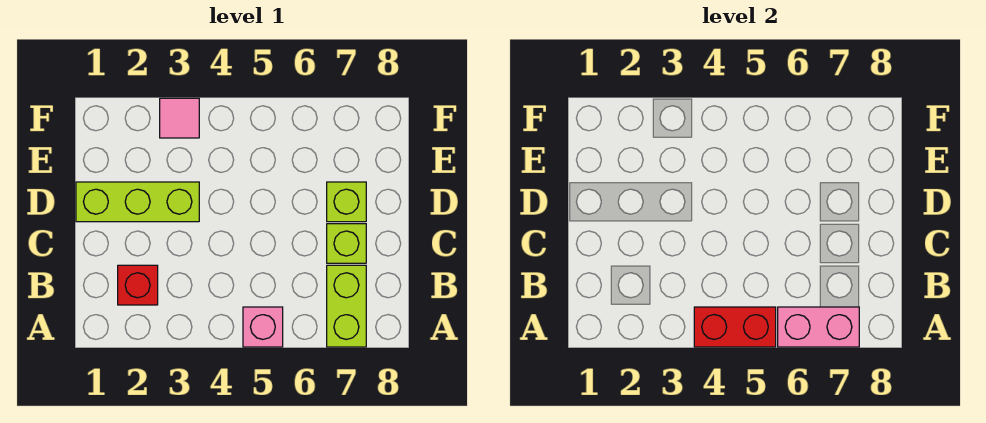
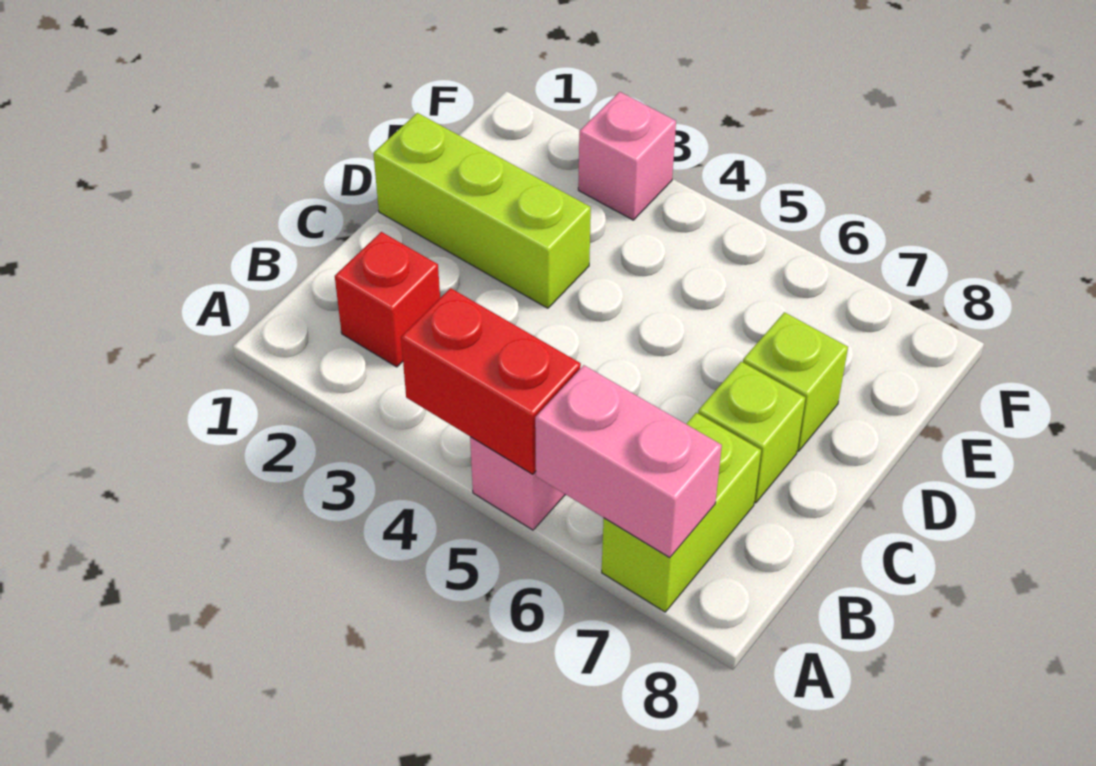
pink tile F3 level 1 -> pink brick F3 level 1

